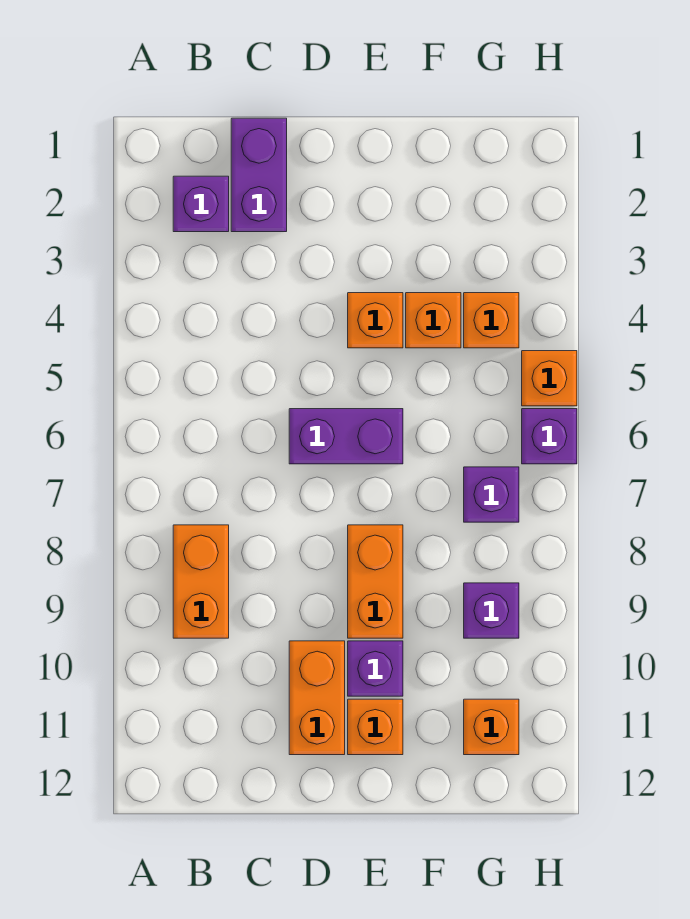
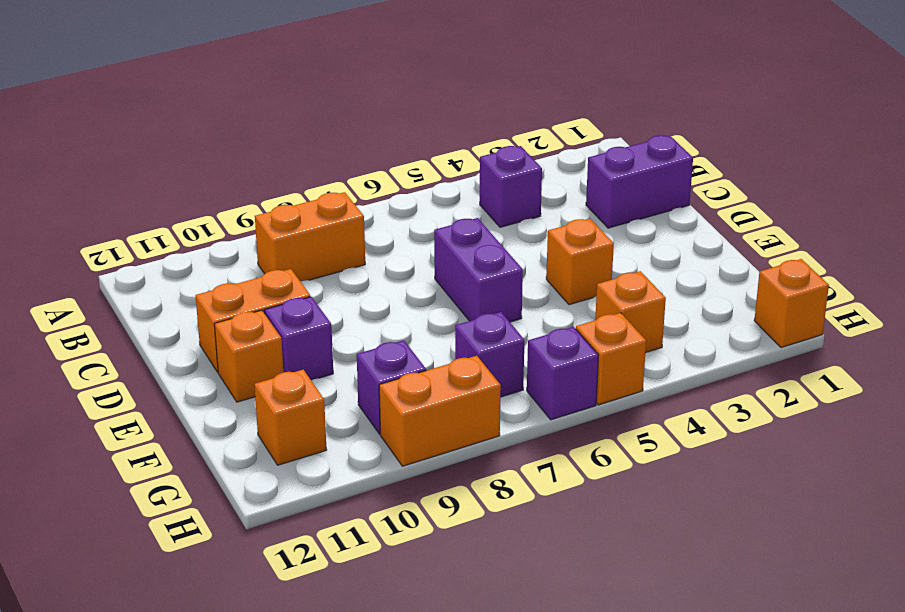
purple brick B2 level 1 -> purple brick B4 level 1
orange brick E8:E9 level 1 -> orange brick H8:H9 level 1
orange brick F4 level 1 -> orange brick H1 level 1

